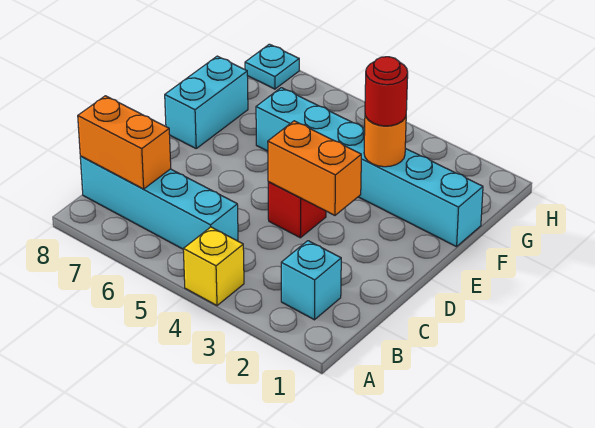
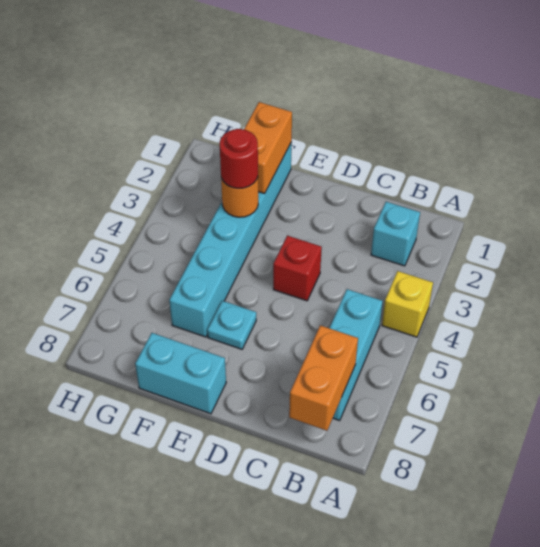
cyan brick B5:B8 level 1 -> cyan brick B5:B7 level 1
orange brick D3:D4 level 2 -> orange brick F1:F2 level 2
cyan plate H8 level 1 -> cyan plate E6 level 1

